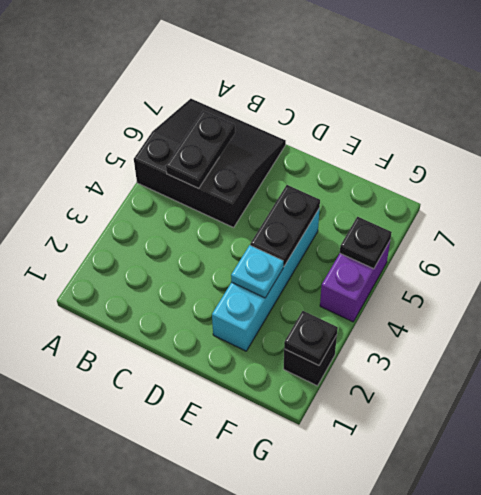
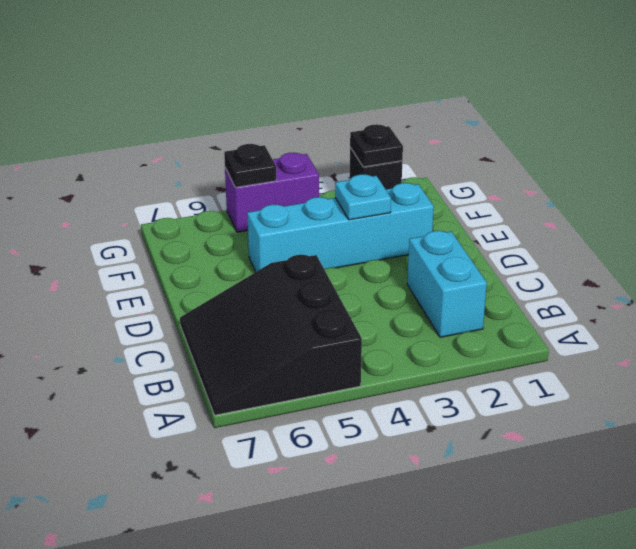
none -> cyan brick B2:C2 level 1
black plate B5:B6 level 2 -> none
black plate E4:E5 level 2 -> none

